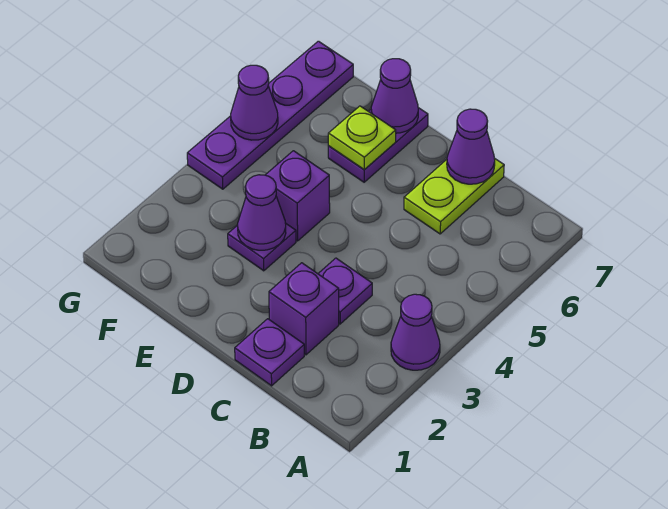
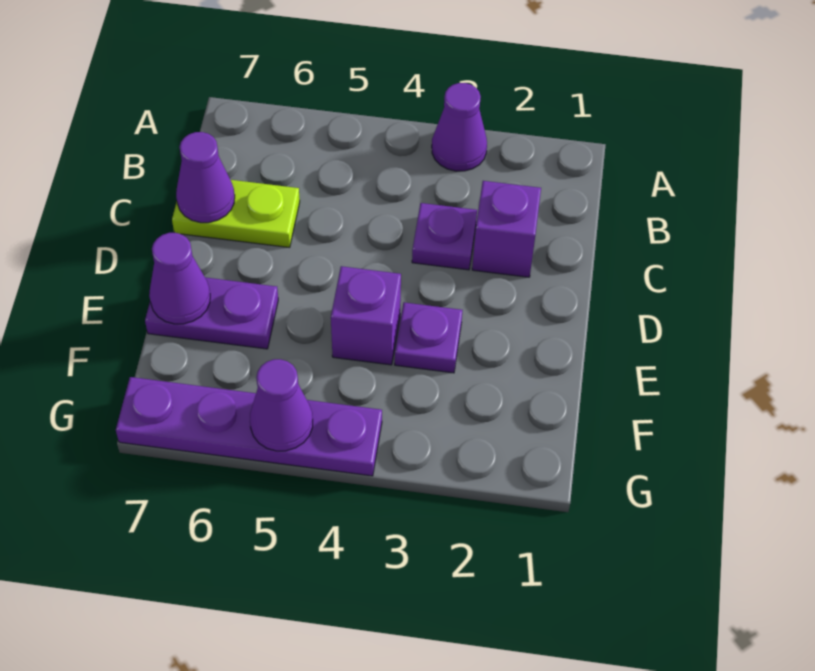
purple plate C1 level 1 -> none
purple cone E3 level 2 -> none
lime plate E6 level 2 -> none

